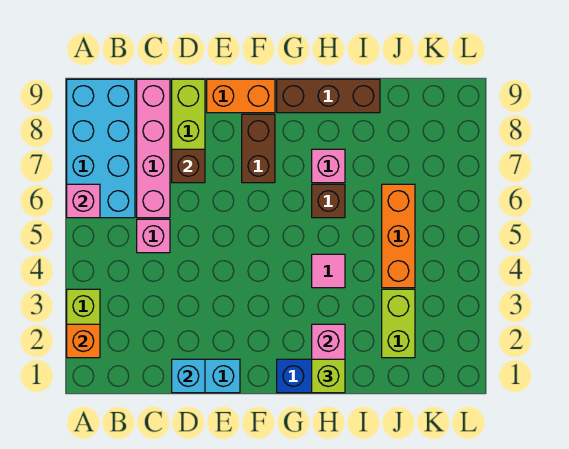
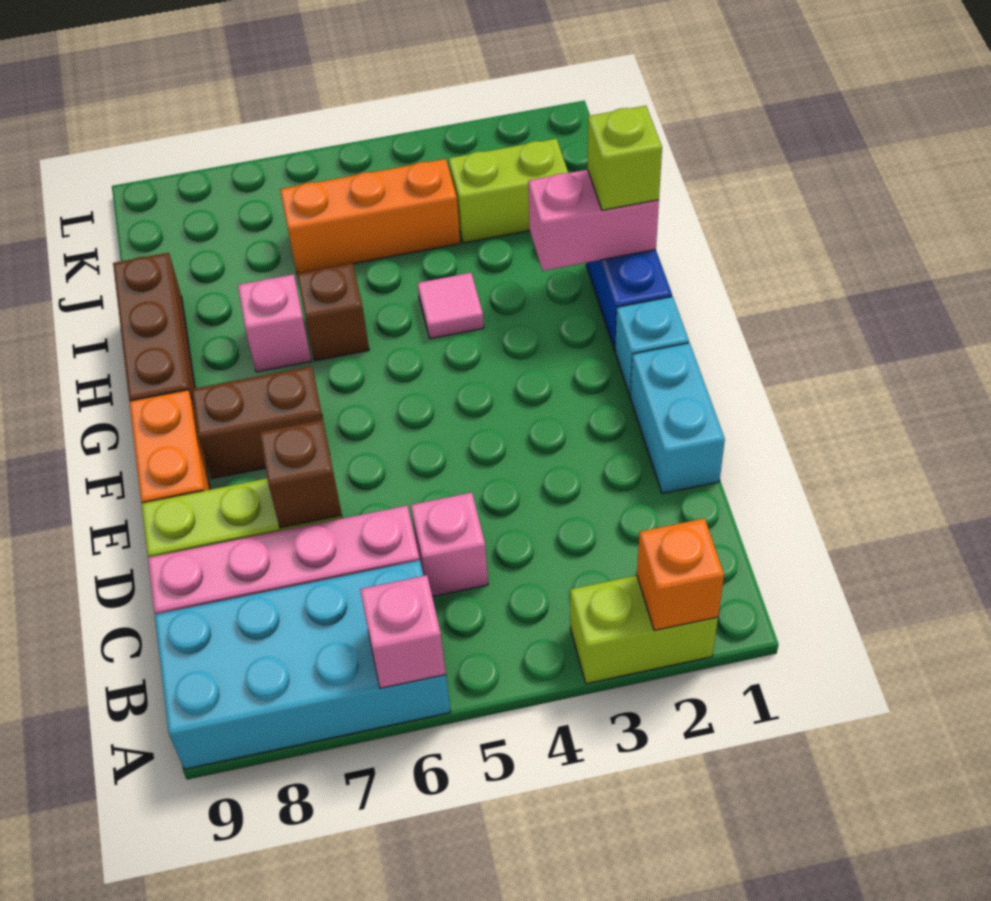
cyan brick D1 level 2 -> cyan brick F1 level 1

